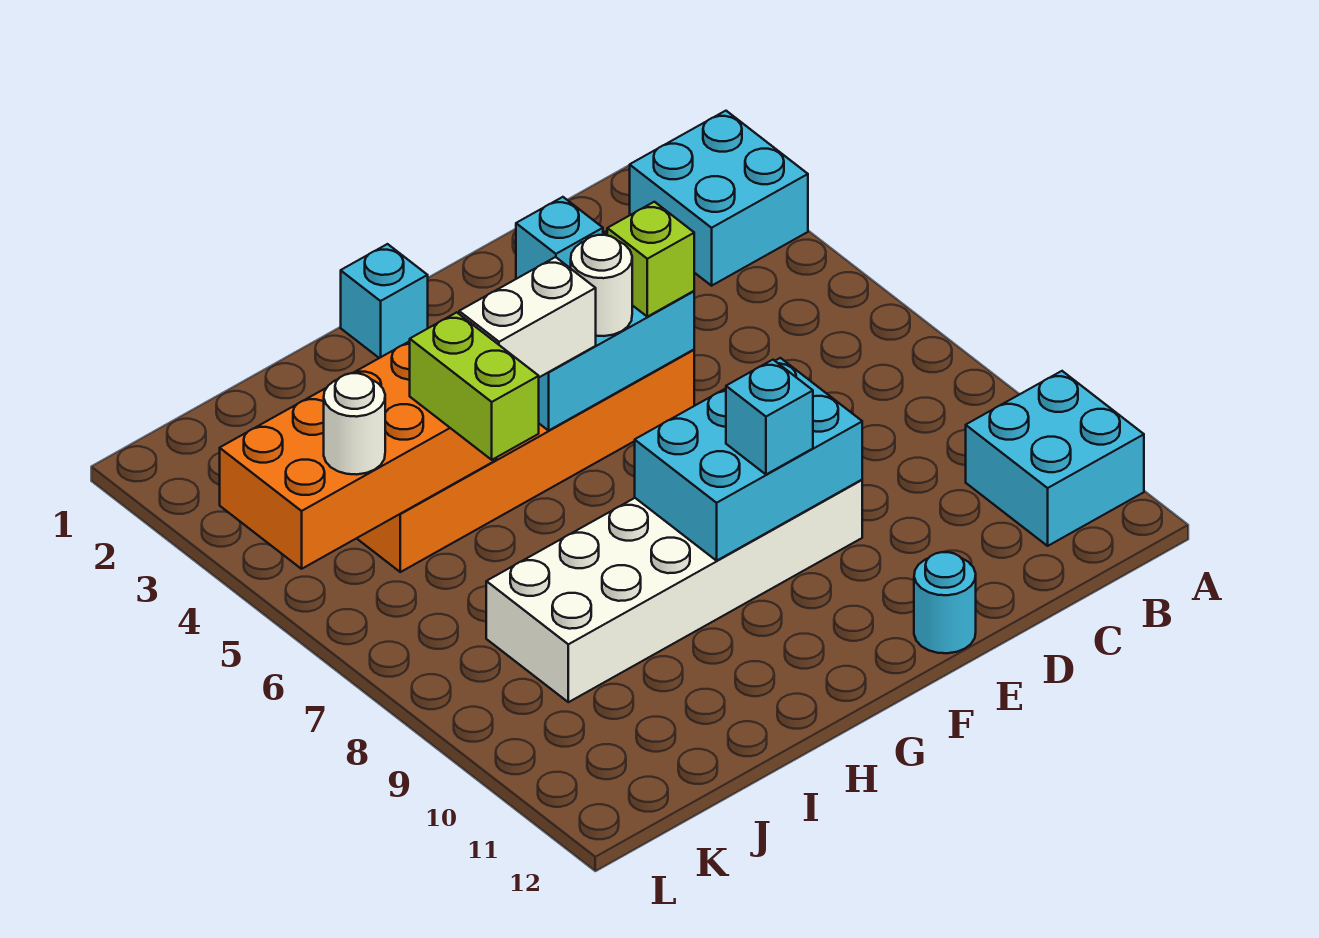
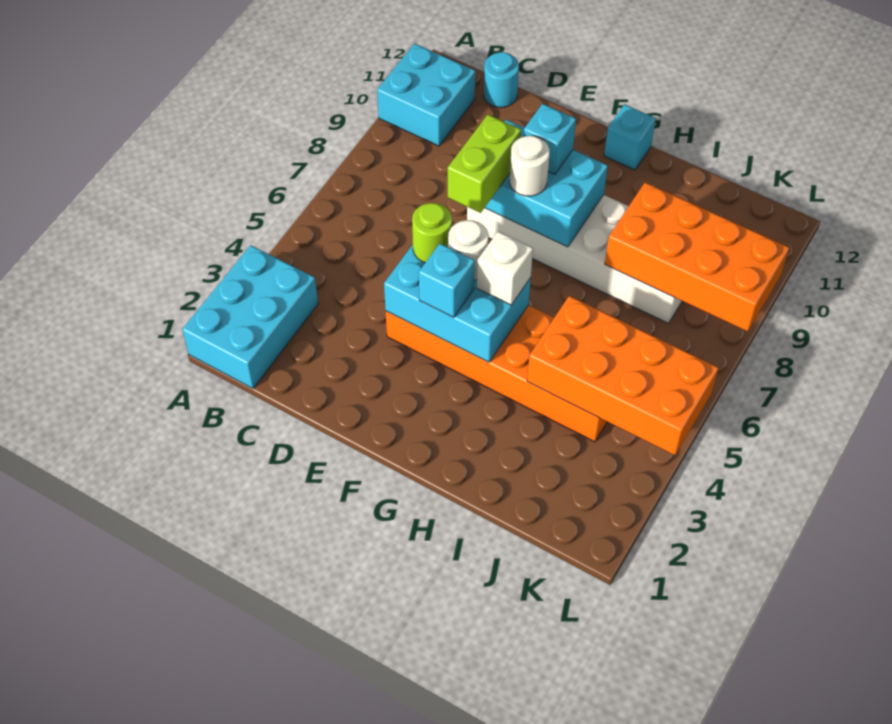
cyan brick A2:B3 level 1 -> cyan brick A1:B3 level 1
lime brick E5 level 3 -> lime round brick E5 level 3
cyan round brick E12 level 1 -> cyan round brick C12 level 1
cyan brick G1 level 1 -> cyan brick G12 level 1
white brick G5:H5 level 3 -> white brick G5 level 3
lime brick I5:I6 level 3 -> lime brick E7:E8 level 3
none -> orange brick I8:L9 level 2
white round brick K5 level 3 -> white round brick F8 level 3

